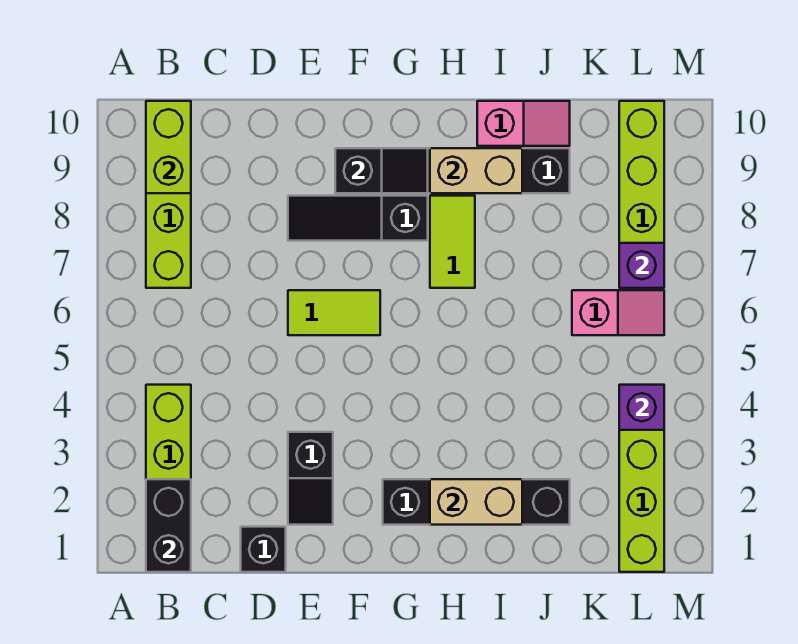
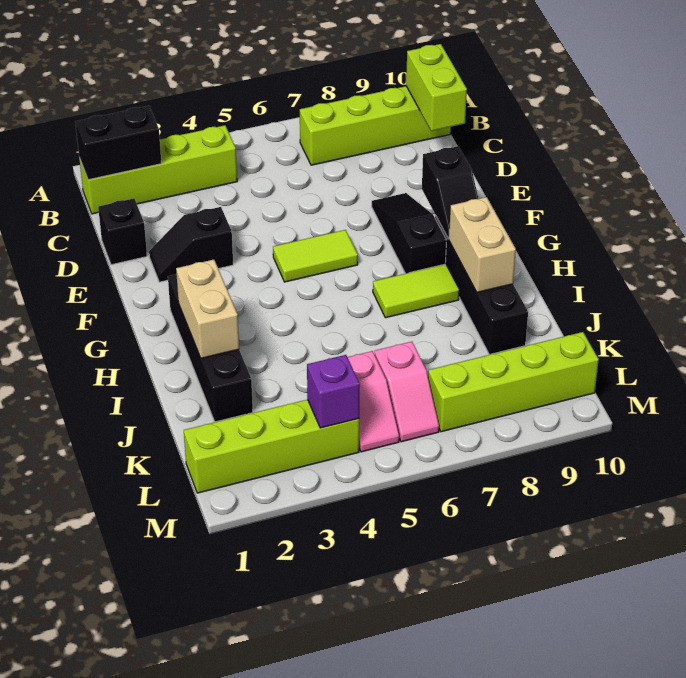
lime brick B9:B10 level 2 -> lime brick B10:C10 level 2
lime tile E6:F6 level 1 -> lime tile F5:F6 level 1
pink slope I10:J10 level 1 top I -> pink slope K5:L5 level 1 top K
purple brick L7 level 2 -> none

